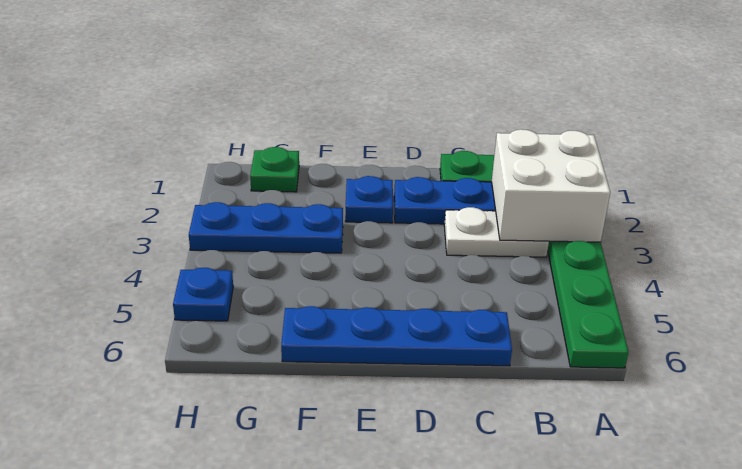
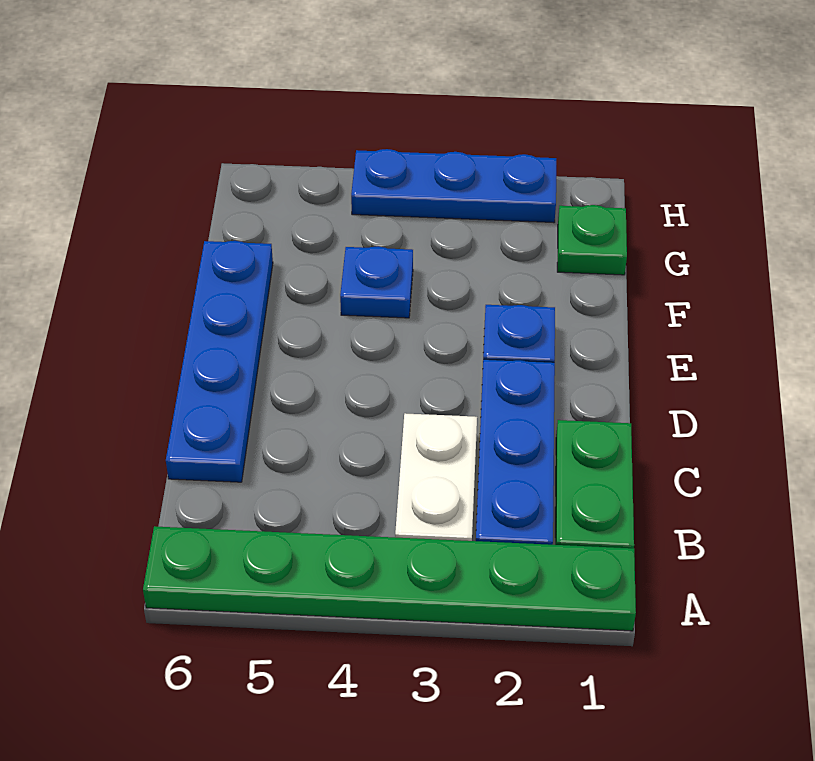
white brick A2:B3 level 2 -> none
blue plate F3:H3 level 1 -> blue plate H2:H4 level 1
blue plate H5 level 1 -> blue plate F4 level 1

